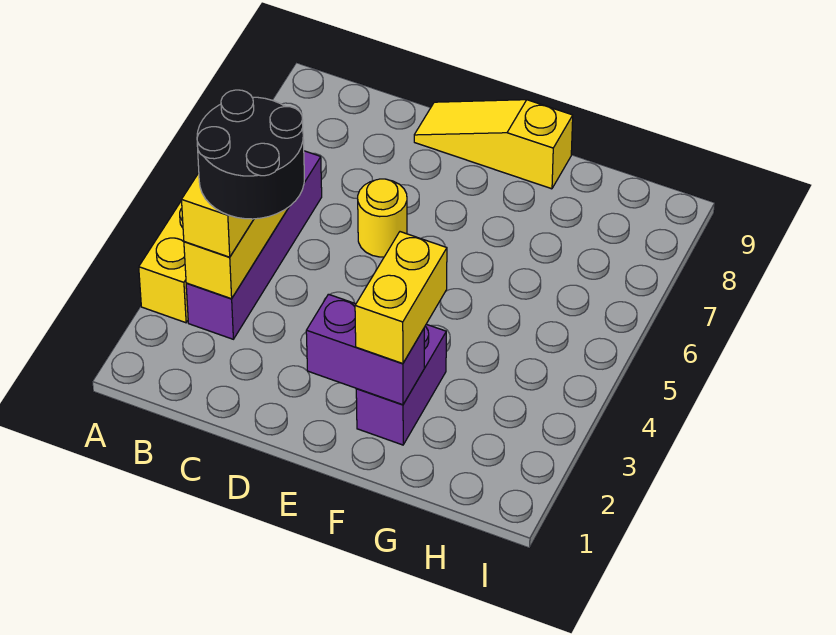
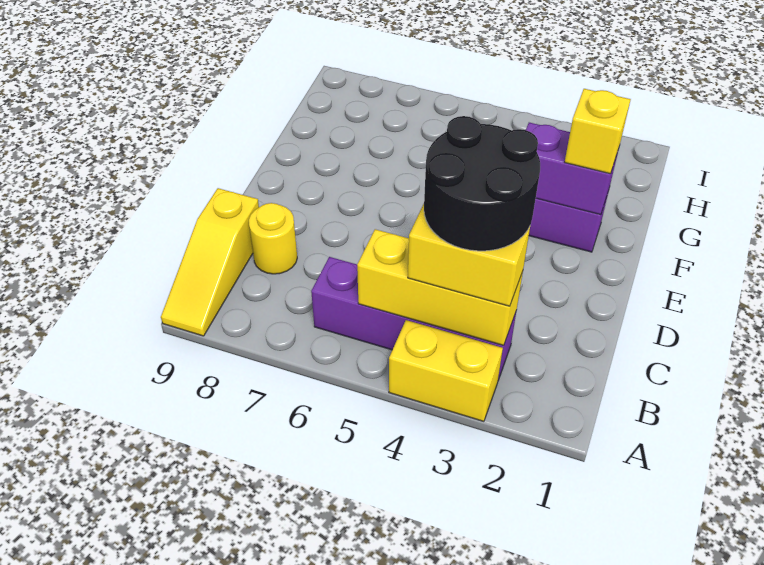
yellow round brick D6 level 1 -> yellow round brick C8 level 1
yellow slope D9:F9 level 1 top F -> yellow slope A9:C9 level 1 top C
purple brick E2:F2 level 2 -> purple brick F2:F3 level 2
yellow brick F2:F3 level 3 -> yellow brick F2 level 3

